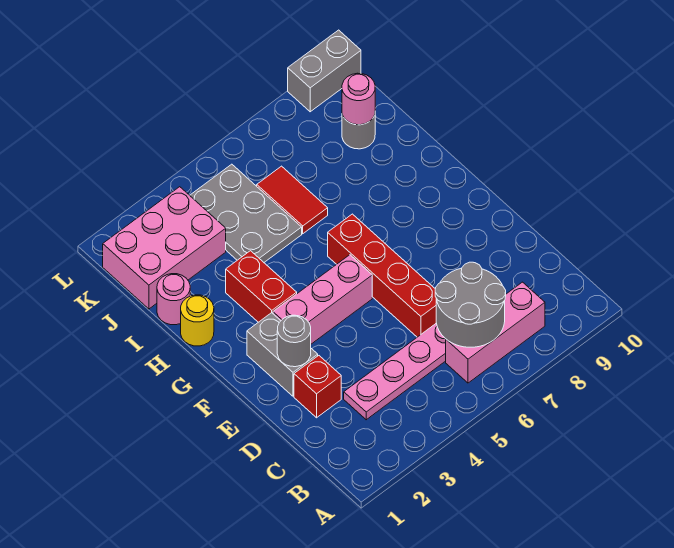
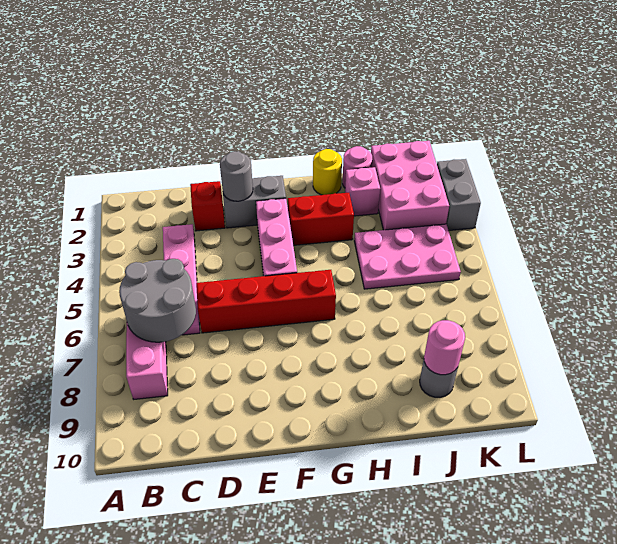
none -> pink brick I2 level 1
grey plate I4:K5 level 1 -> pink plate I4:K5 level 1
red tile I6:J6 level 1 -> none
grey brick L9:L10 level 1 -> grey brick L2:L3 level 1

